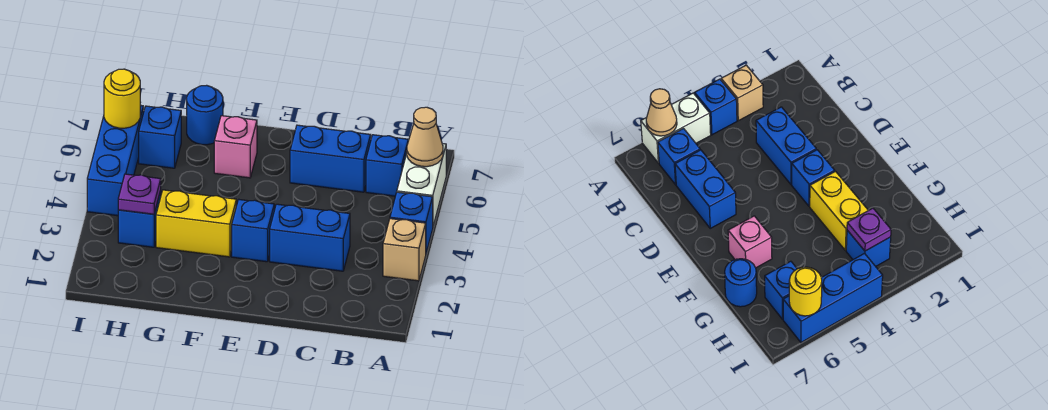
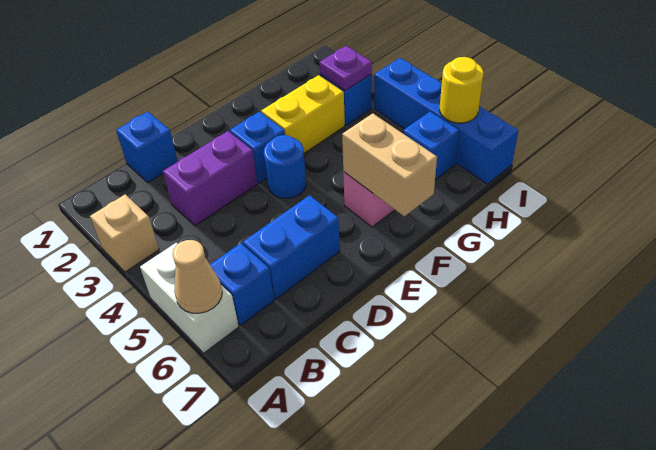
blue brick A4 level 1 -> blue brick C1 level 1
blue brick C3:D3 level 1 -> purple brick C3:D3 level 1
none -> tan brick F6:F7 level 2
blue round brick G7 level 1 -> blue round brick E4 level 1
blue brick I4:I6 level 1 -> blue brick I4:I7 level 1

